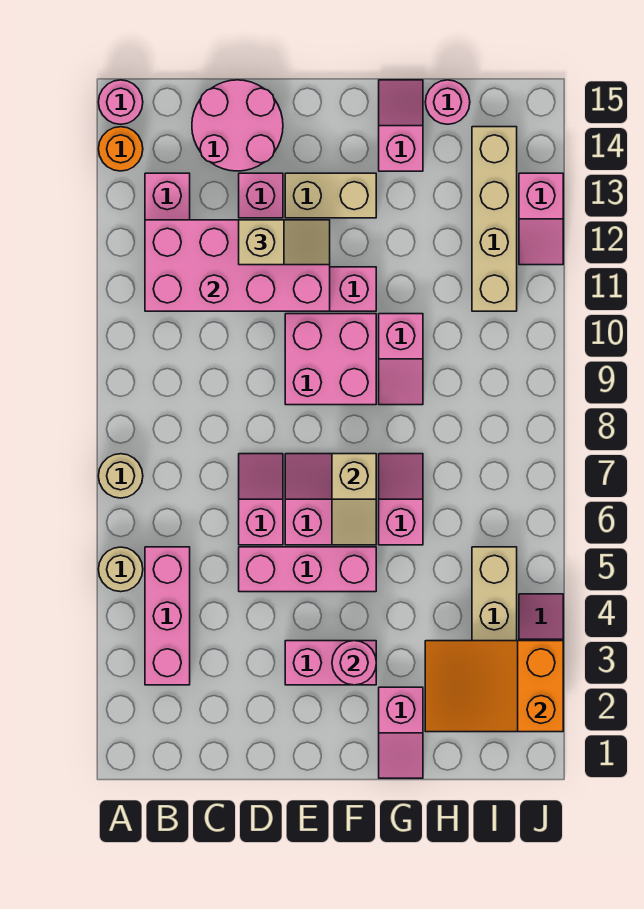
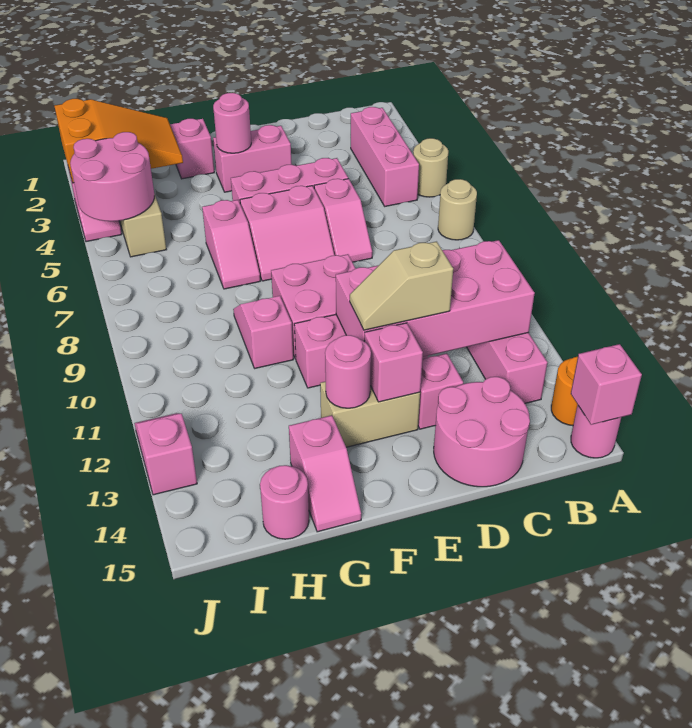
none -> pink brick A15 level 2
none -> pink brick E13 level 2
tan slope F6:F7 level 2 top 7 -> none
none -> pink round brick F13 level 2
none -> pink round brick I4:J5 level 2
tan brick I11:I14 level 1 -> none

